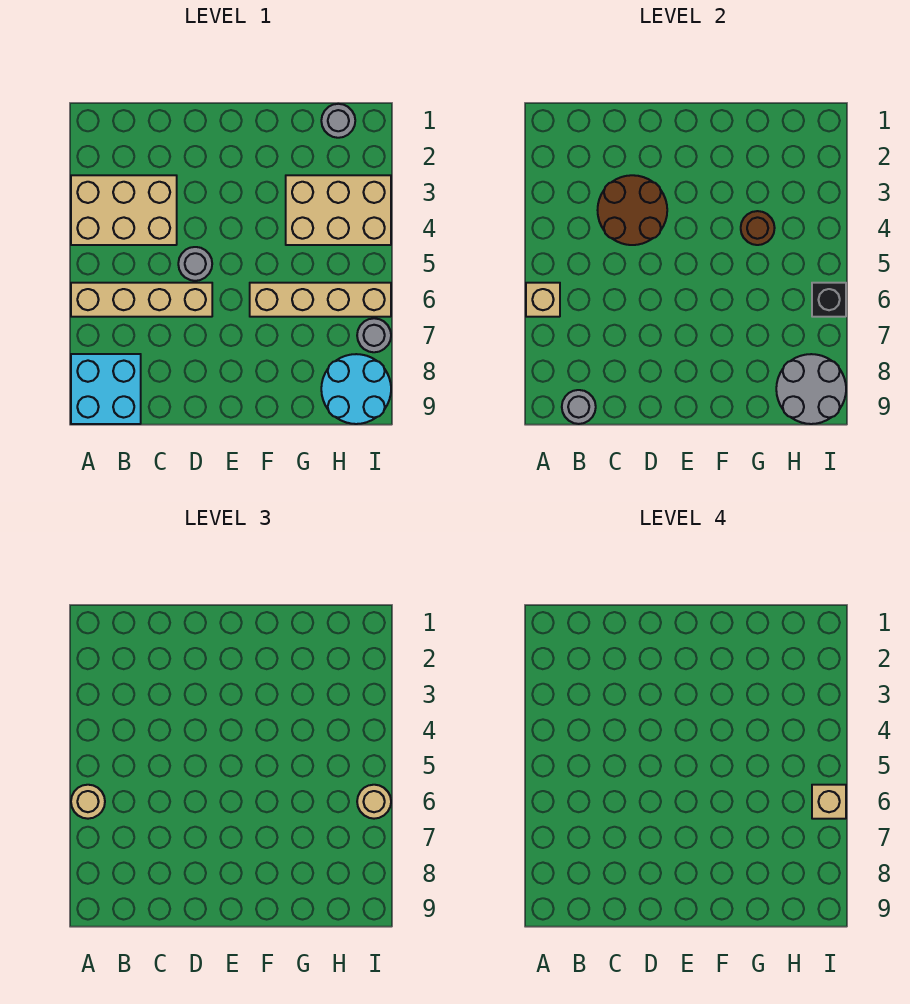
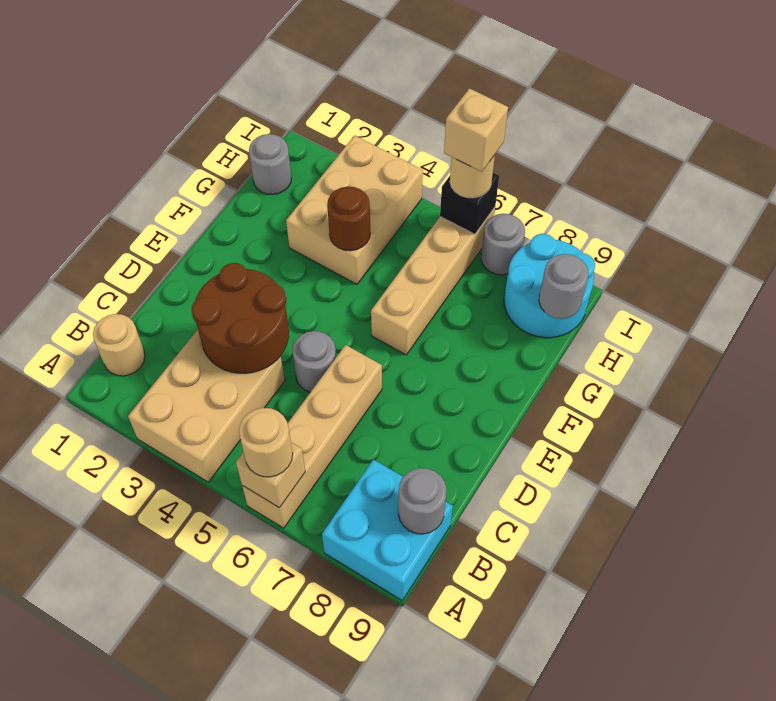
none -> tan round brick B1 level 1
grey round brick H8:I9 level 2 -> grey round brick H9 level 2

